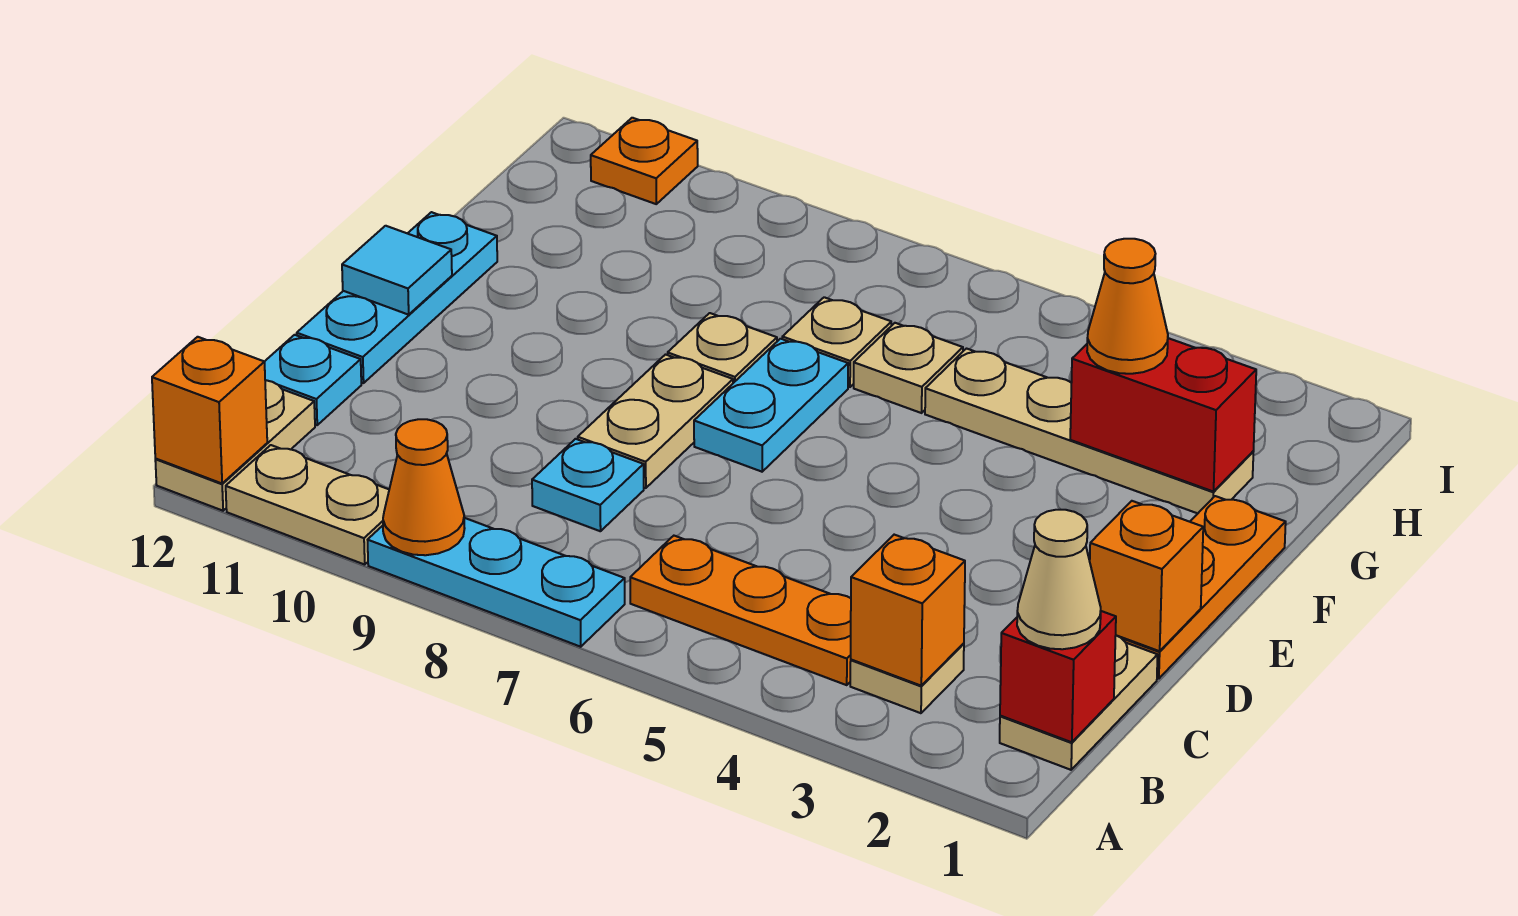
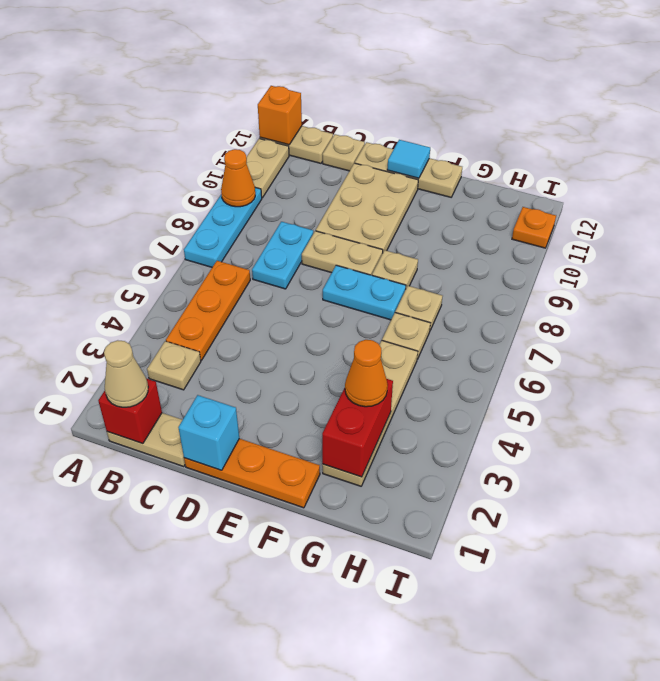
orange brick B3 level 2 -> none
cyan plate C8 level 1 -> cyan plate C7:C8 level 1
cyan plate C12 level 1 -> tan plate C12 level 1
orange brick D1 level 2 -> cyan brick D1 level 2
none -> tan plate D9:E11 level 1
cyan plate D12:F12 level 1 -> tan plate D12:F12 level 1

